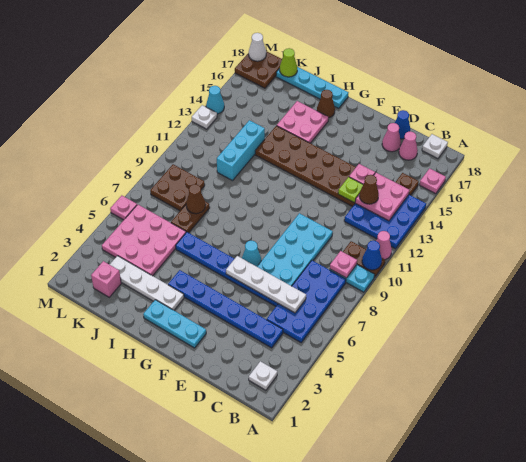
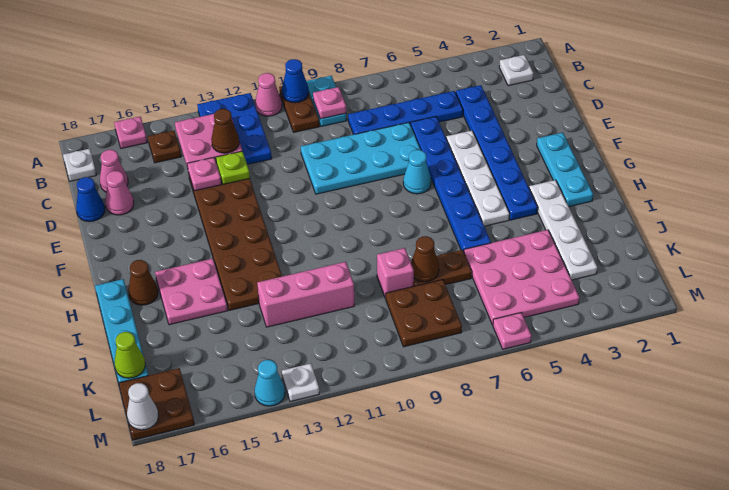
blue plate A12:C14 level 1 -> blue plate A12:C13 level 1
blue plate B5:C8 level 1 -> blue plate C5:C8 level 1
white plate C6:F6 level 2 -> white plate E5:H5 level 1
cyan brick J11:J13 level 1 -> pink brick J11:J13 level 1
pink brick K2 level 1 -> pink brick J9 level 1

